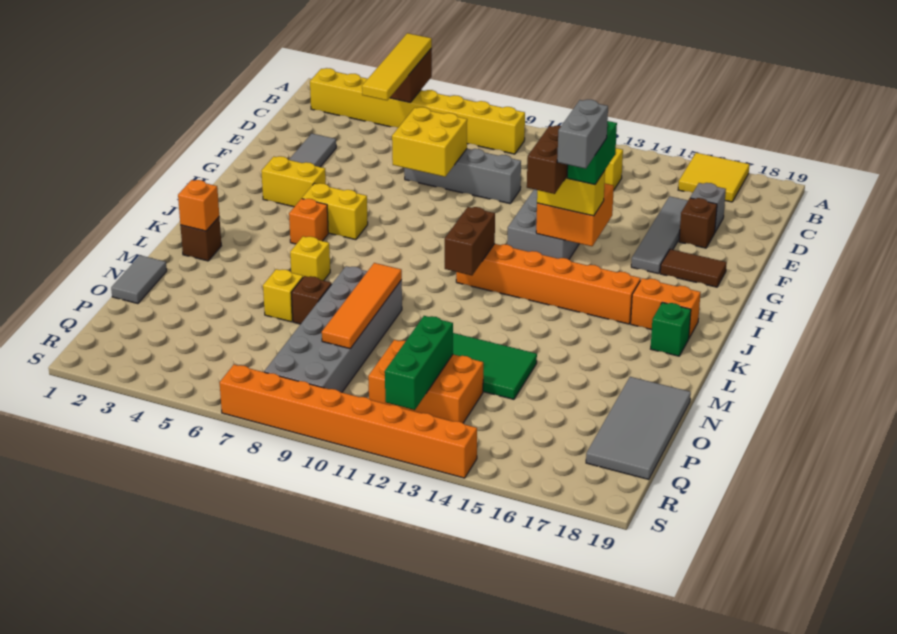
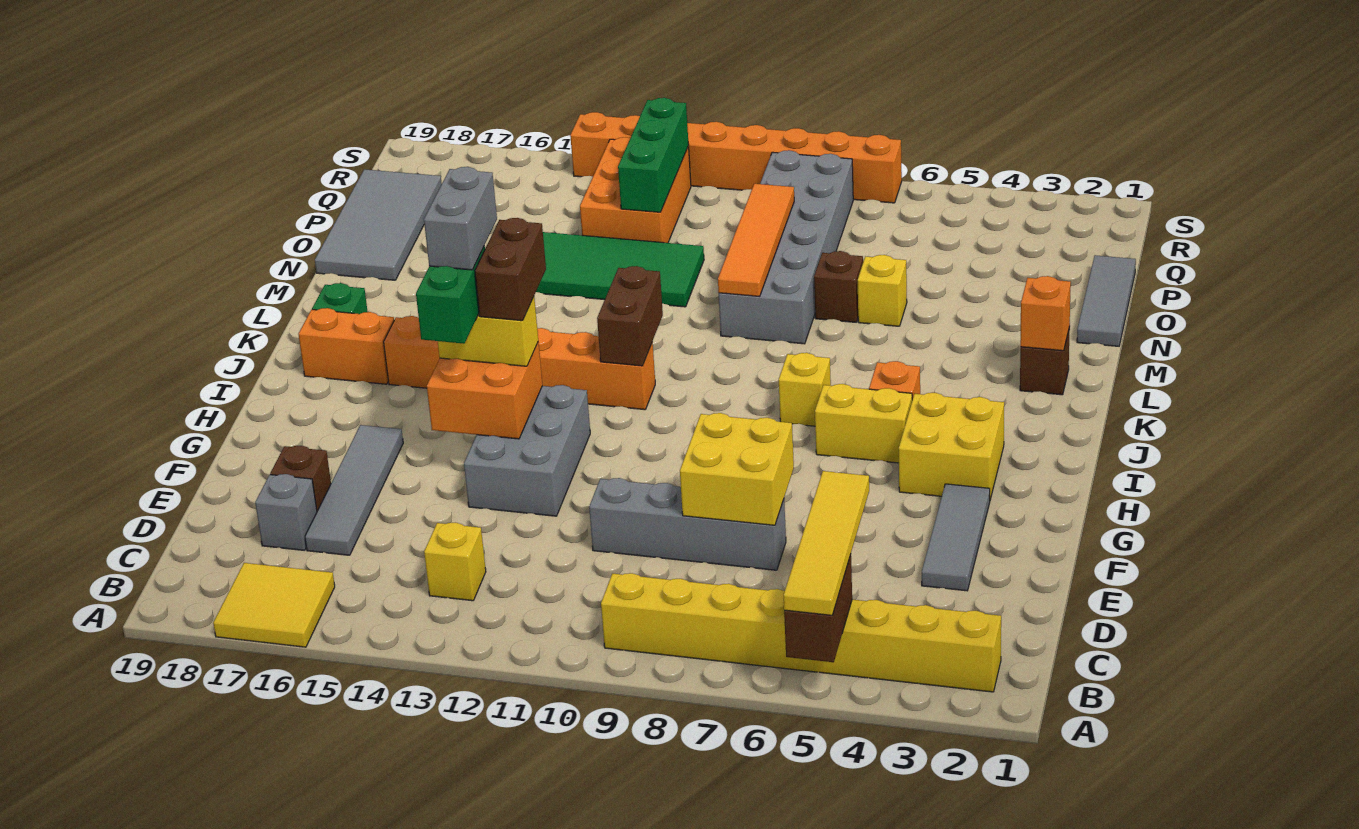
brown tile G17:G18 level 1 -> none
yellow brick H3:H4 level 1 -> yellow brick H3:I4 level 1
yellow brick L6 level 1 -> yellow brick J7 level 1
grey tile N1:O1 level 1 -> grey tile N1:P1 level 1
orange brick P11:Q13 level 1 -> orange brick P12:R13 level 1

